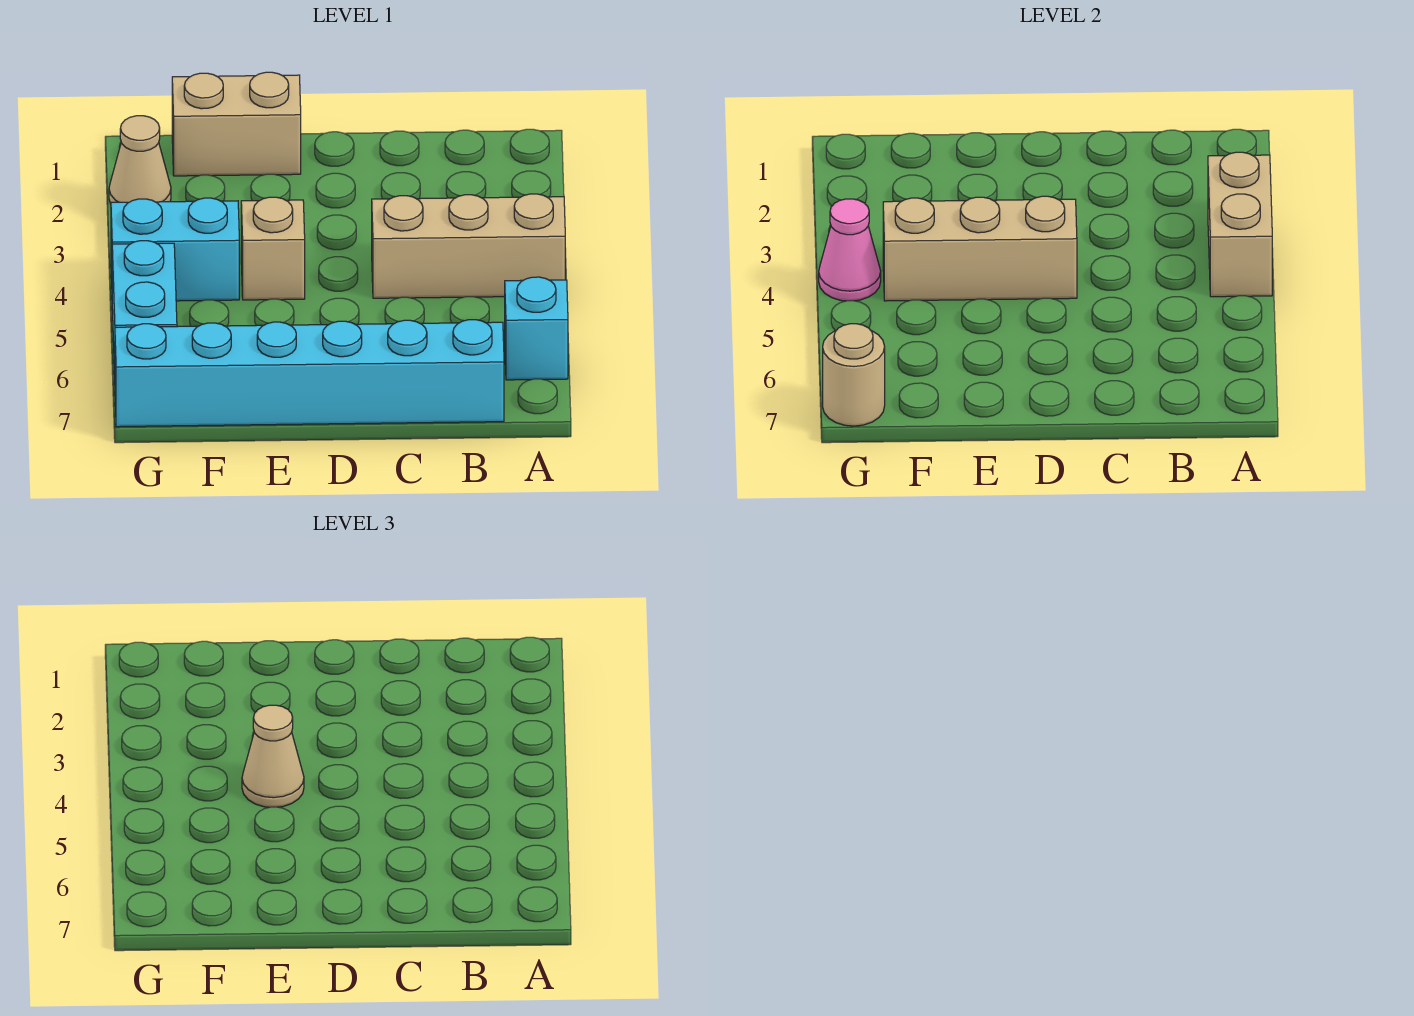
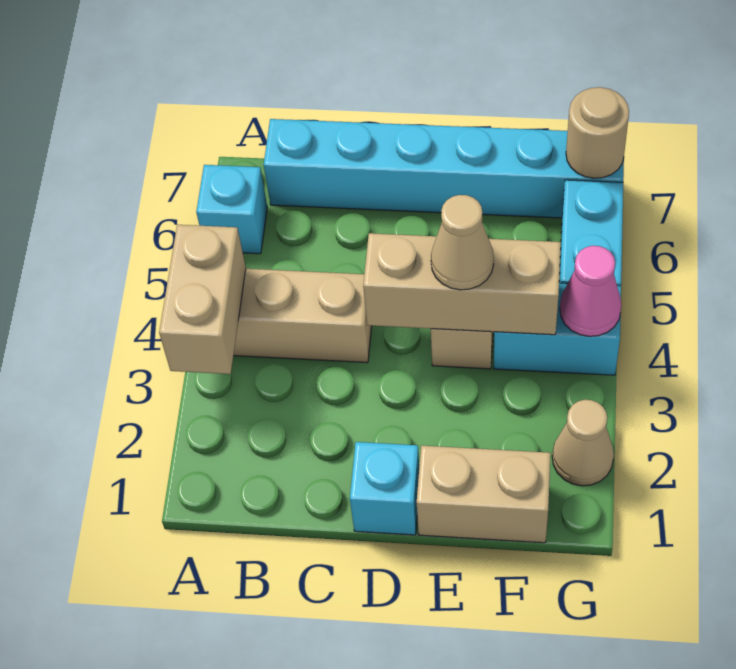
none -> cyan brick D1 level 1

